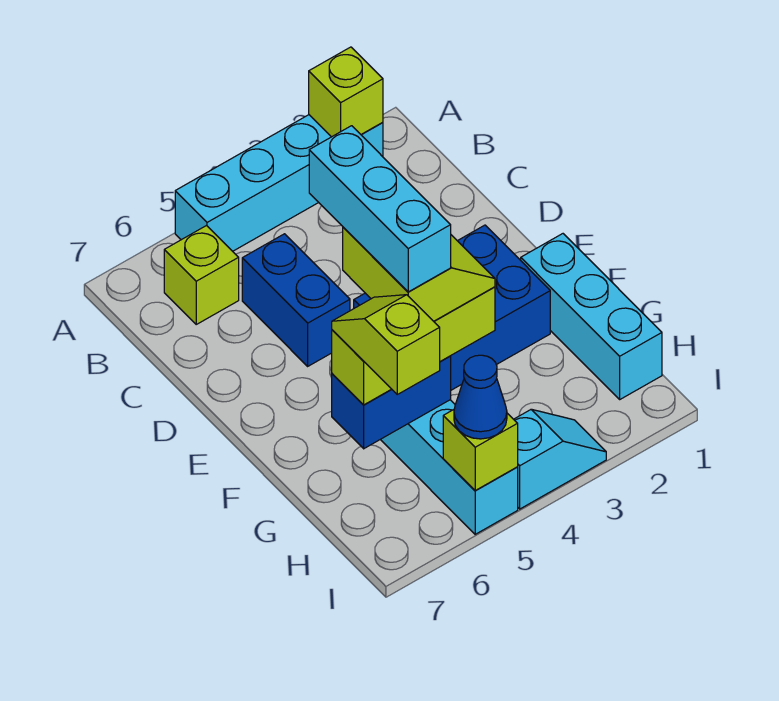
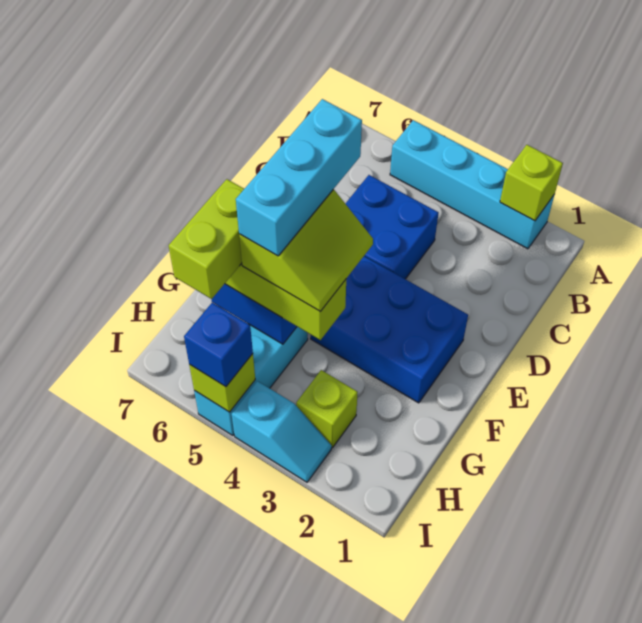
lime brick B6 level 1 -> lime brick H3 level 1
blue brick C5:D5 level 1 -> blue brick C4:D5 level 1
cyan brick F1:H1 level 1 -> none
lime slope G6:H6 level 4 top H -> lime brick G6:H6 level 4
blue cone I5 level 3 -> blue brick I5 level 3

